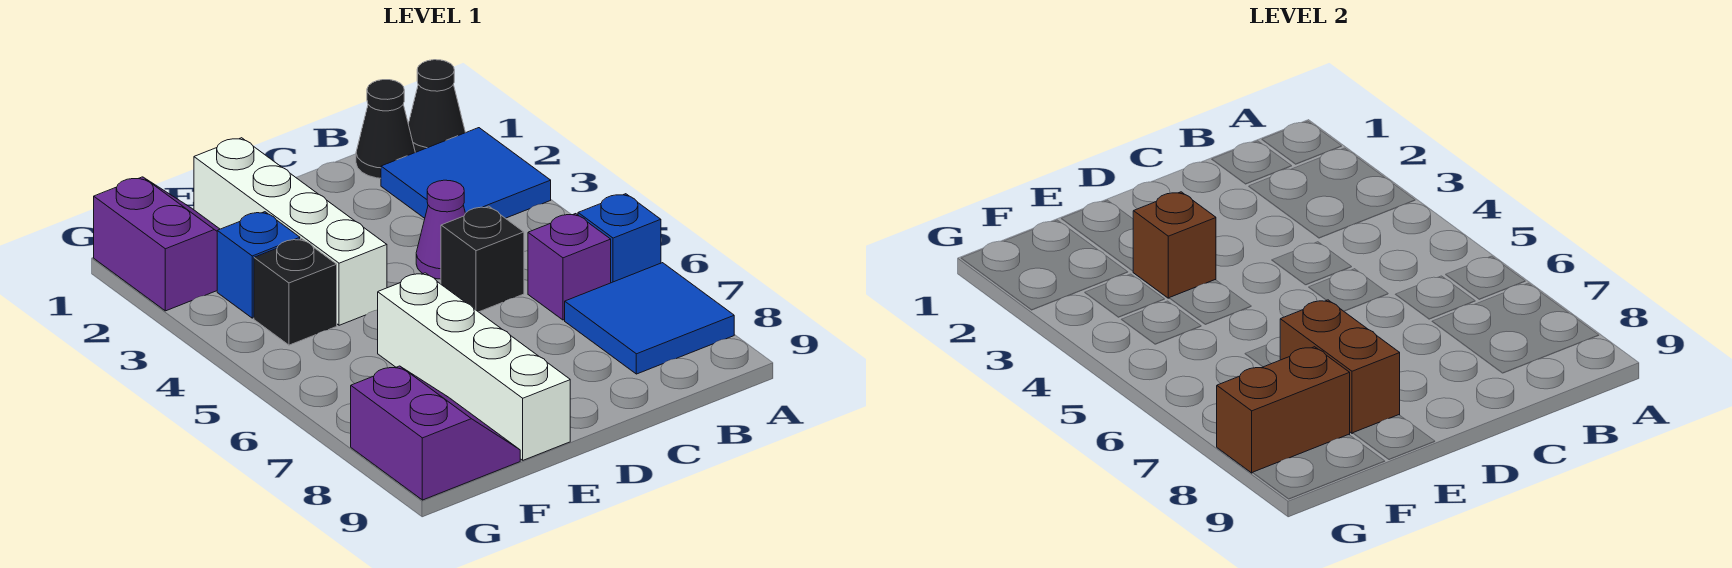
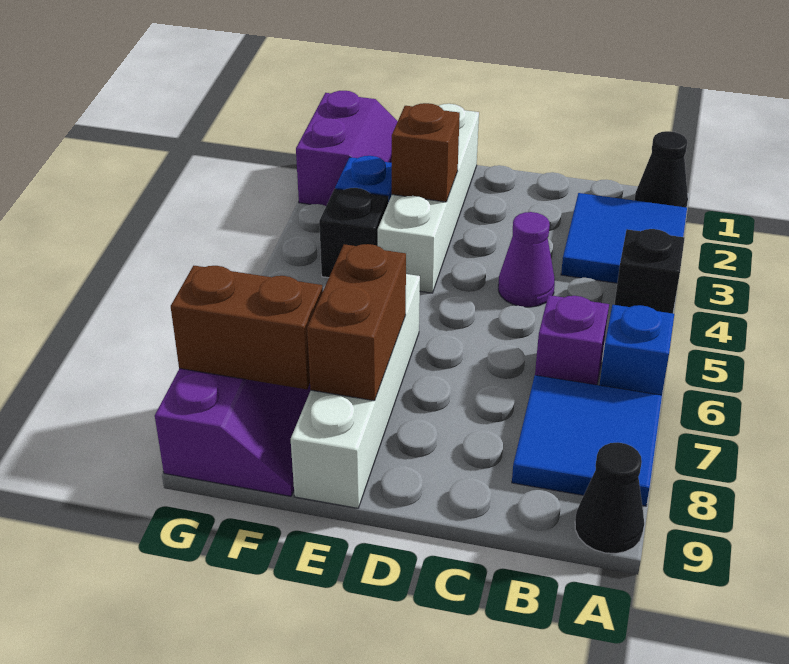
black cone B1 level 1 -> black cone A9 level 1
black brick C5 level 1 -> black brick A4 level 1

